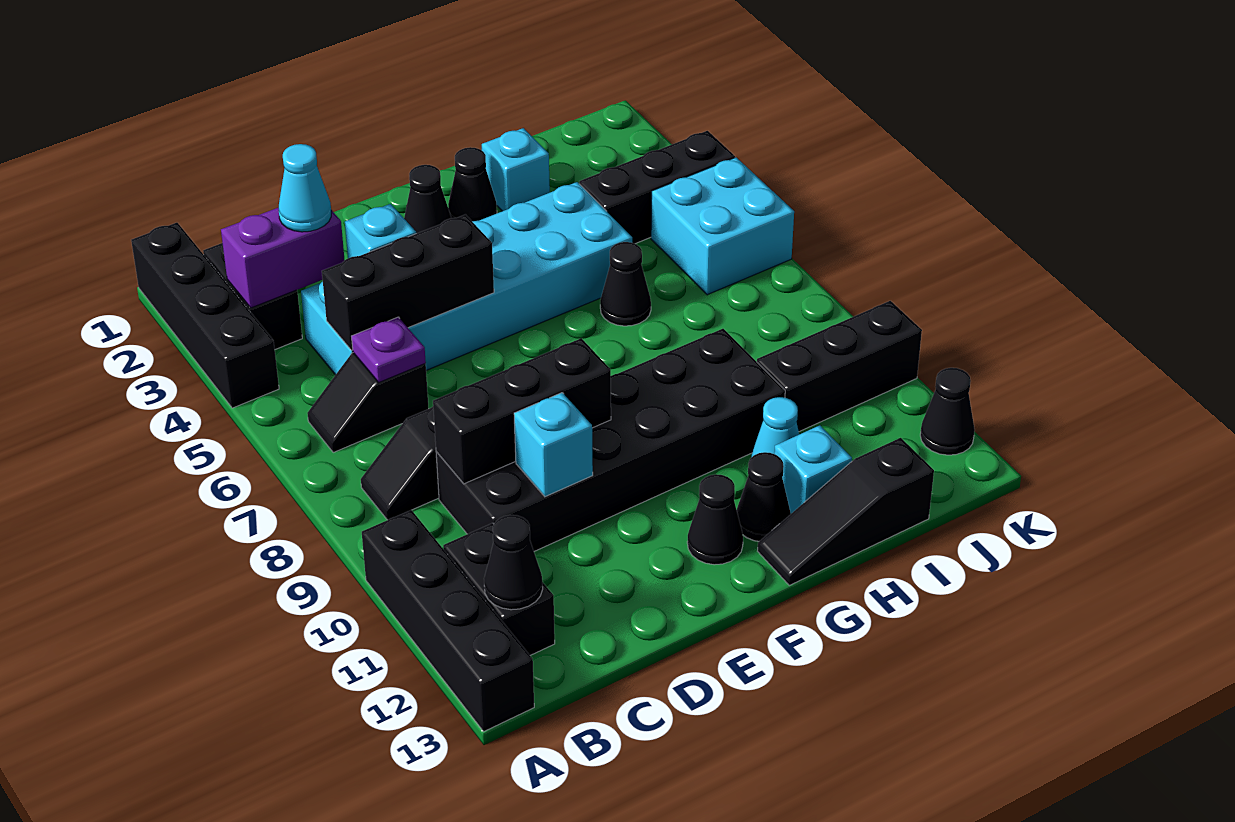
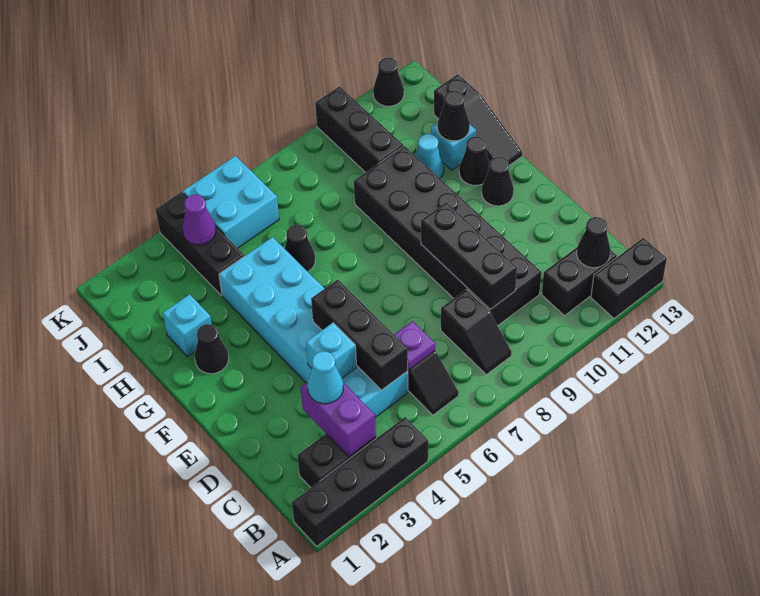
black brick A10:A13 level 1 -> black brick A12:A13 level 1
cyan brick D10 level 2 -> none
black cone F2 level 1 -> black cone H12 level 2
none -> purple cone J4 level 2

